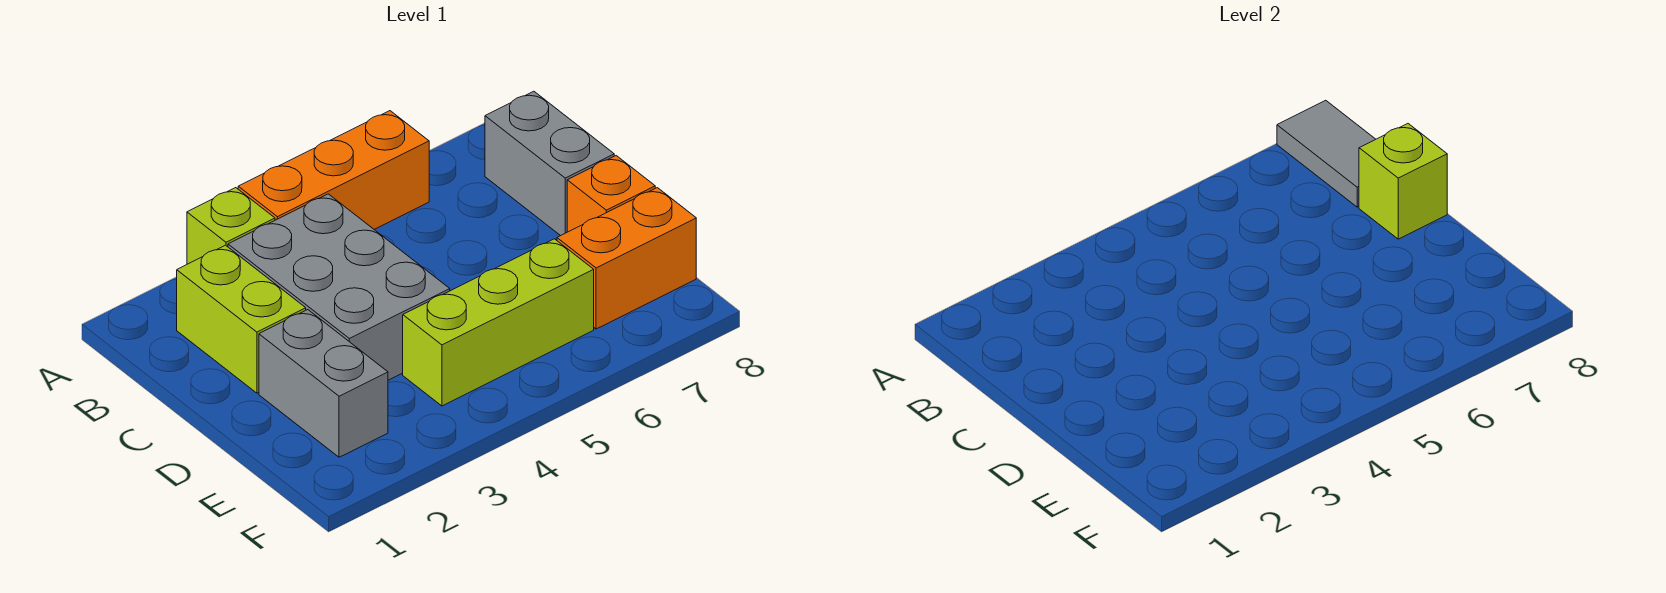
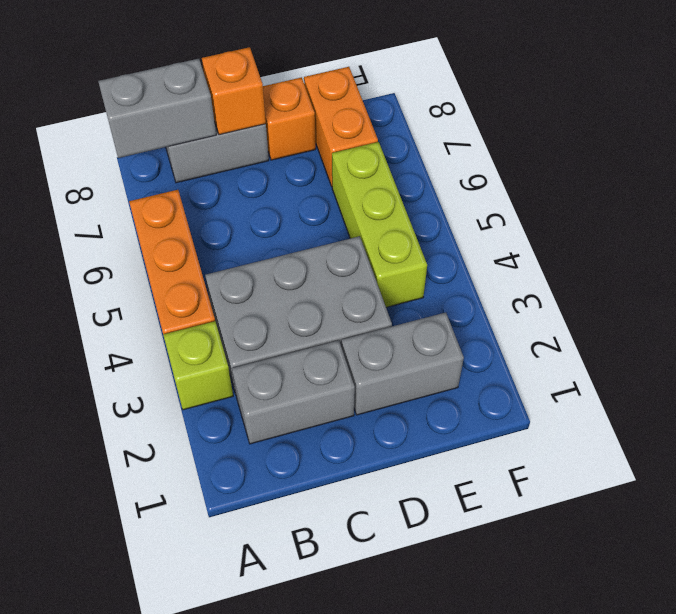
grey tile A8:B8 level 2 -> grey brick A8:B8 level 2
lime brick B2:C2 level 1 -> grey brick B2:C2 level 1
lime brick C8 level 2 -> orange brick C8 level 2

